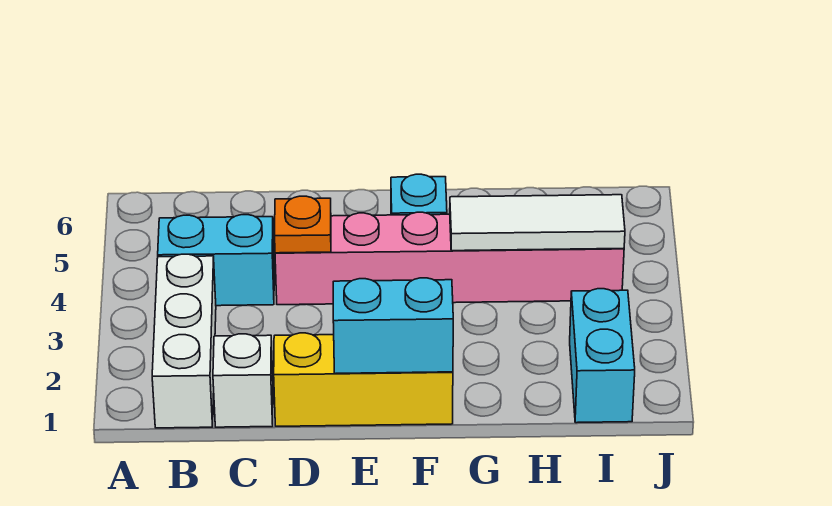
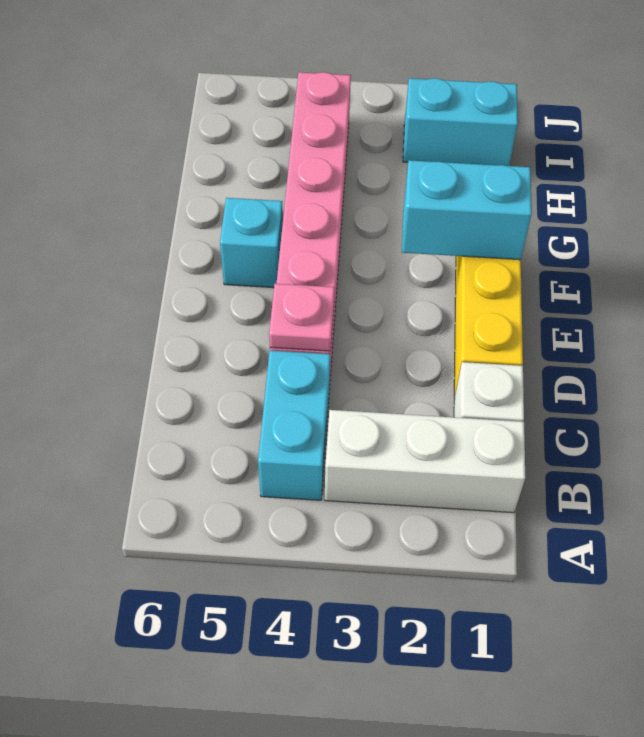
orange plate D4 level 2 -> pink plate D4 level 2
cyan brick E1:F1 level 2 -> cyan brick F1:F2 level 2
white tile G4:I4 level 2 -> none

